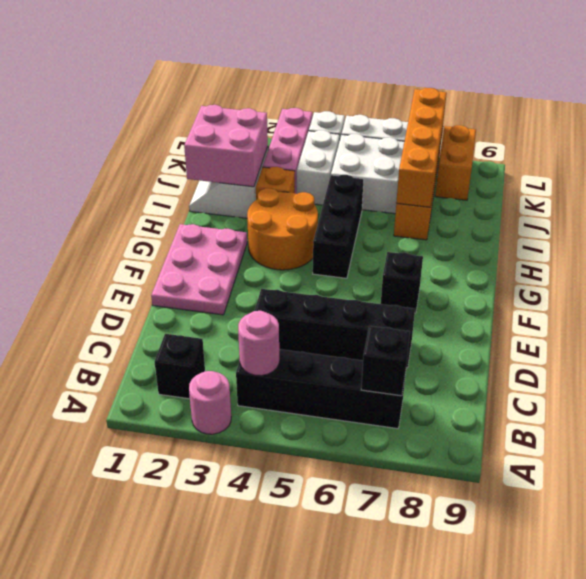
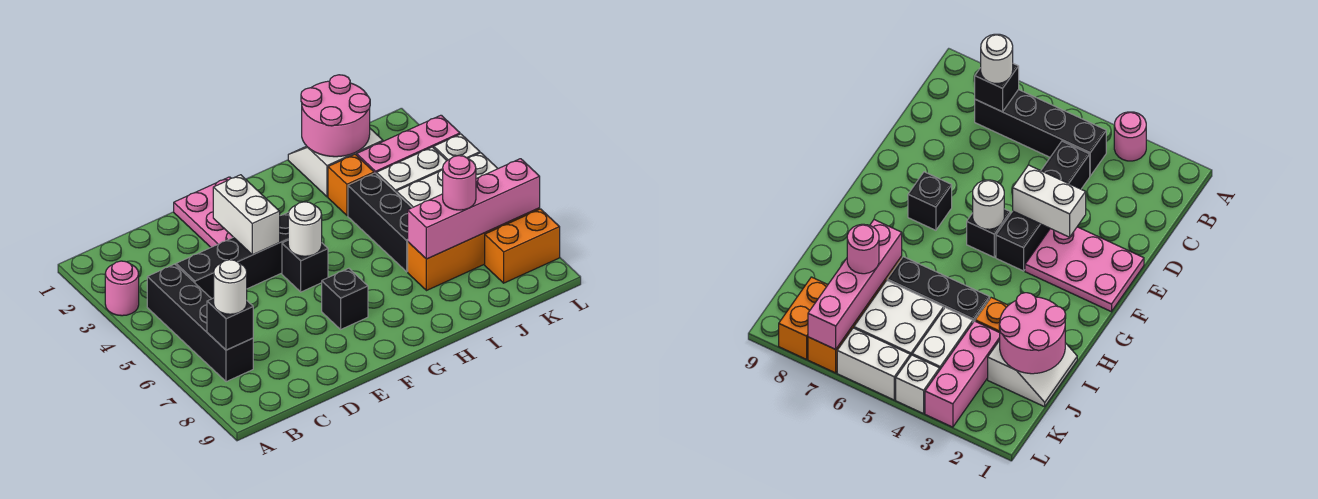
black brick B2 level 1 -> black brick F5 level 1
pink round brick B4 level 2 -> pink round brick J7 level 3
none -> white round brick B7 level 3
black brick D4:D7 level 1 -> black brick C4:F4 level 1
pink plate E1:G2 level 1 -> pink plate E1:F3 level 1
none -> white brick E3:E4 level 2
none -> white round brick F5 level 2
orange round brick G3:H4 level 1 -> none
black brick G5:I5 level 1 -> black brick I4:I6 level 1
pink brick I1:J2 level 2 -> pink round brick I1:J2 level 2
orange brick I7:L7 level 2 -> pink brick I7:L7 level 2

